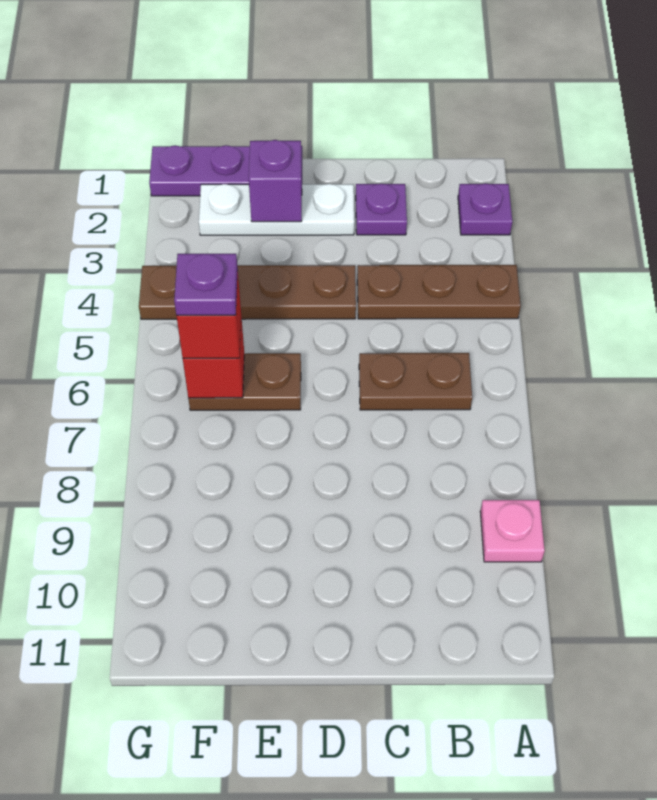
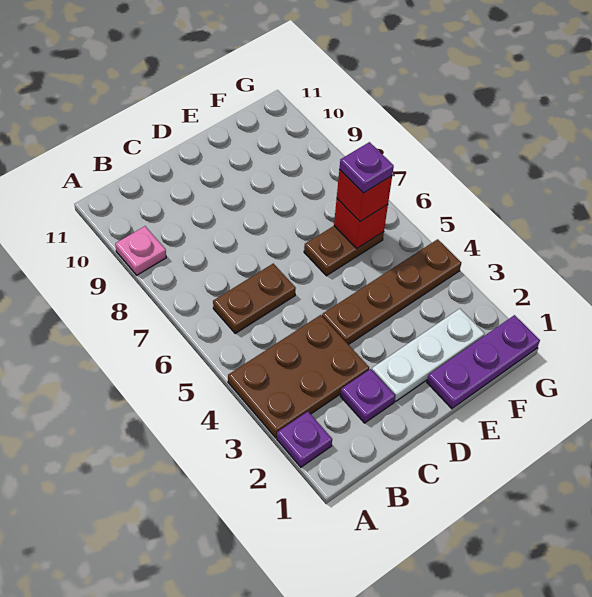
brown plate A4:C4 level 1 -> brown plate A3:C4 level 1
purple brick E2 level 2 -> none

